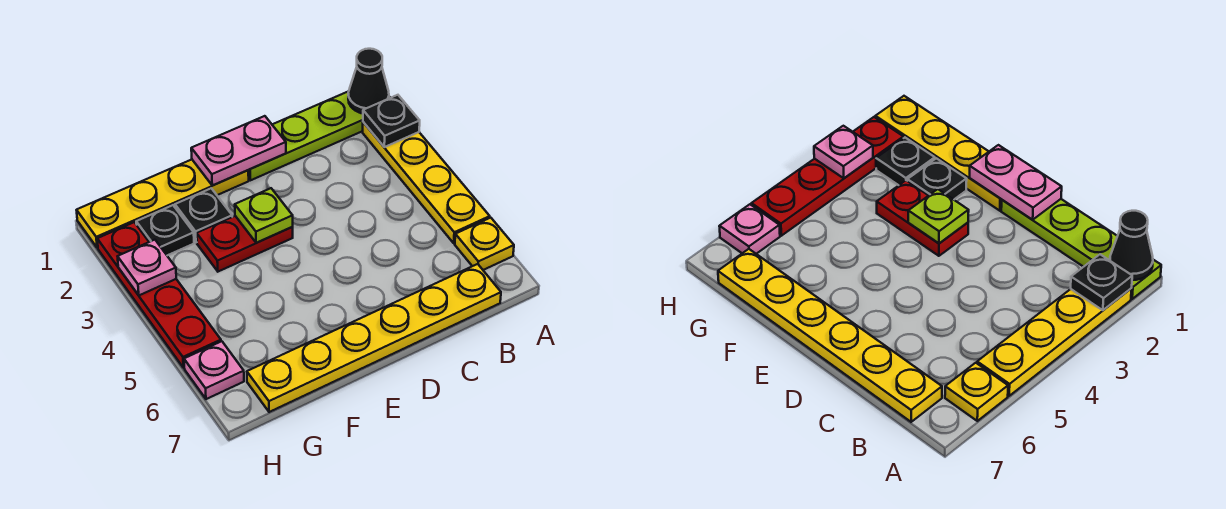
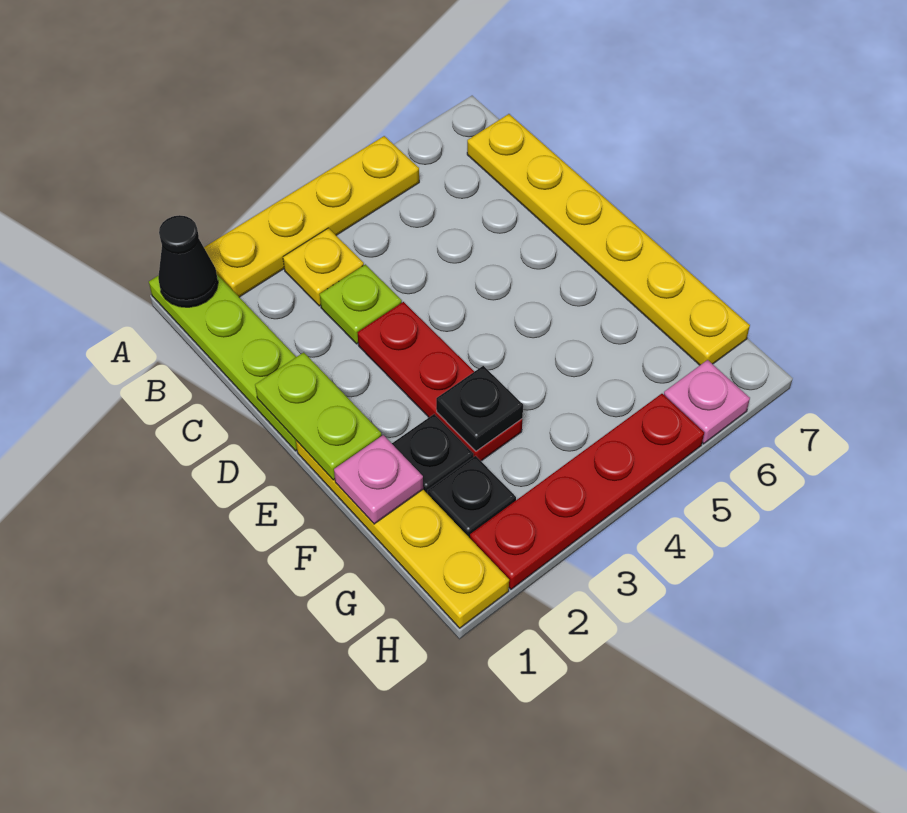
black plate A2 level 2 -> black plate F3 level 2
yellow plate A6 level 1 -> yellow plate B3 level 1
pink plate D1:E1 level 2 -> lime plate D1:E1 level 2
red plate E3:F3 level 1 -> red plate D3:F3 level 1
lime plate E3 level 2 -> lime plate C3 level 1
pink plate H3 level 2 -> pink plate F1 level 2

